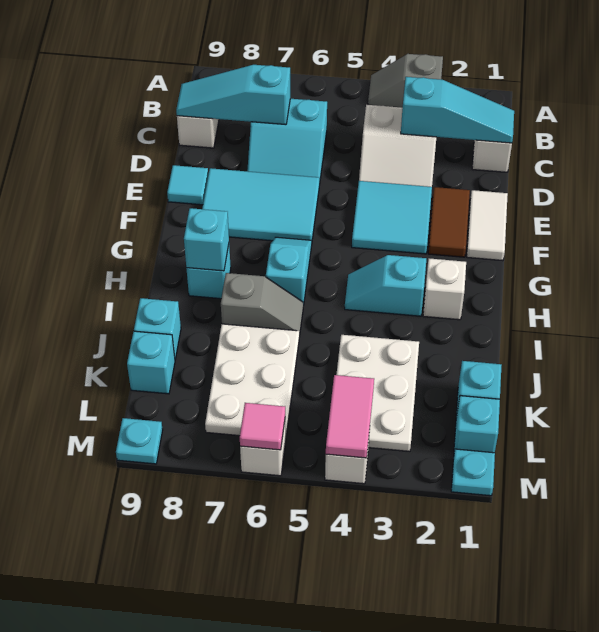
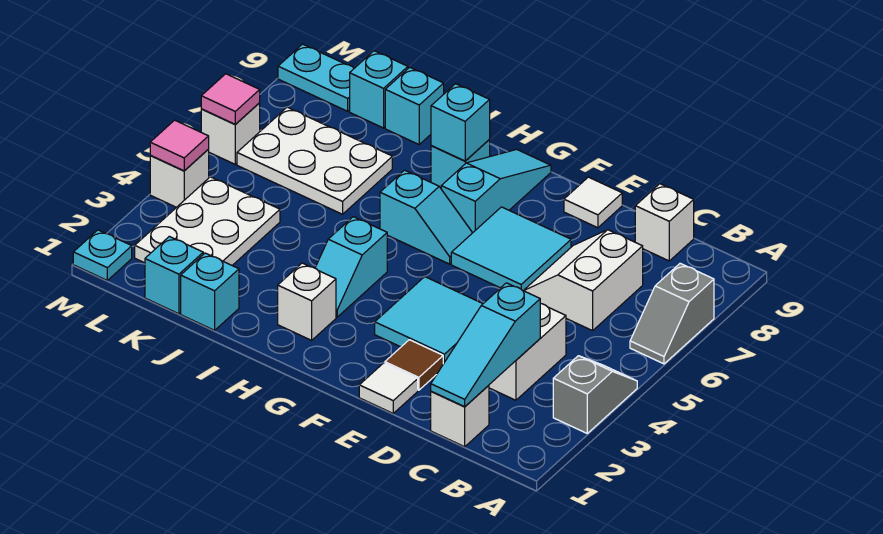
cyan slope C6:D7 level 1 top C -> white slope C6:D7 level 1 top C
cyan slope C7:C9 level 2 top 7 -> cyan slope G7:G9 level 1 top 7
white tile E1:F1 level 1 -> white tile E1 level 1
brown tile E2:F2 level 1 -> brown tile E2 level 1
cyan tile E6:F8 level 1 -> cyan tile E6:F7 level 1
cyan tile E9 level 1 -> white tile E9 level 1
cyan slope H3:H4 level 1 top 3 -> cyan slope H3:H4 level 1 top 4
grey slope I6:I7 level 1 top 7 -> grey slope A6:A7 level 1 top 7
white plate J3:L4 level 1 -> white plate K2:L4 level 1
cyan brick L1 level 1 -> cyan brick J1 level 1
pink tile L4:M4 level 2 -> pink tile M4 level 2
cyan plate M9 level 1 -> cyan plate L9:M9 level 1

